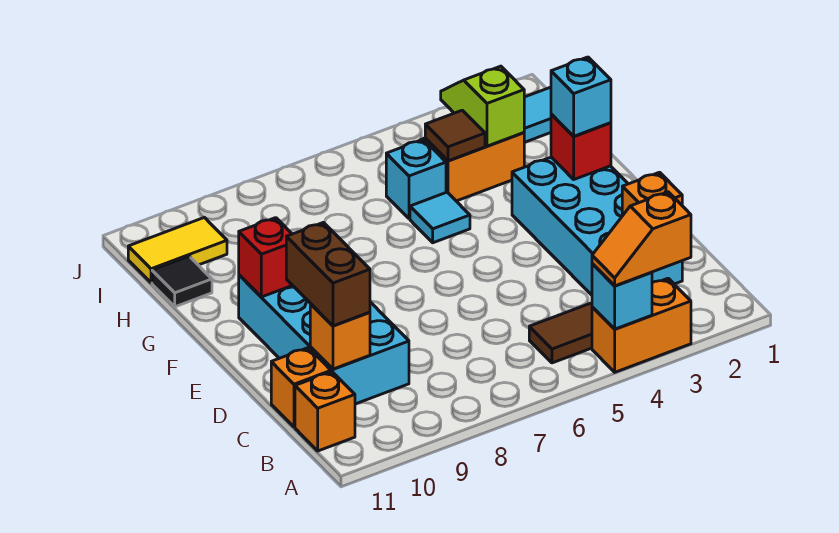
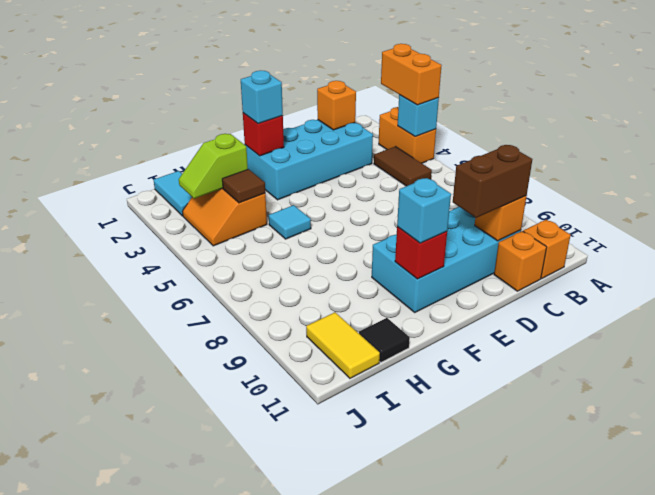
orange slope A3:A4 level 3 top 3 -> orange brick A3:A4 level 3
cyan brick H5 level 1 -> cyan brick F10 level 3

